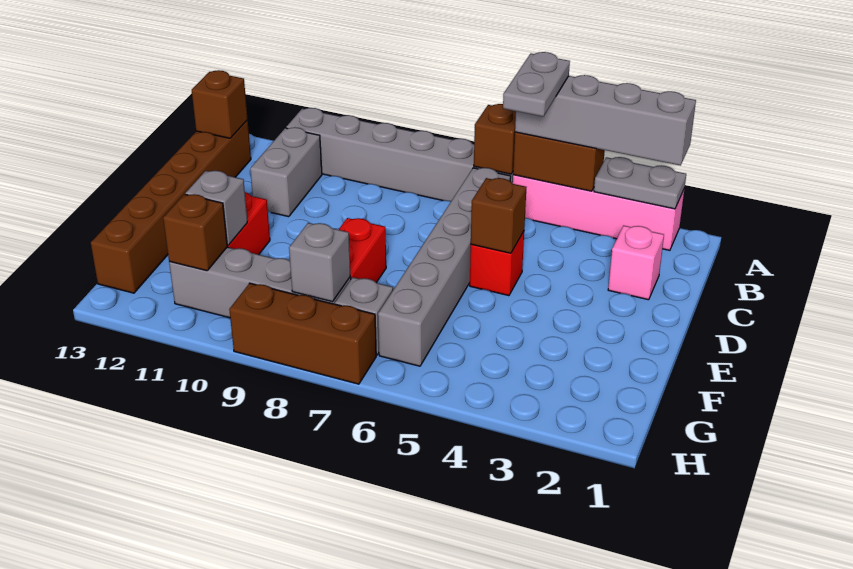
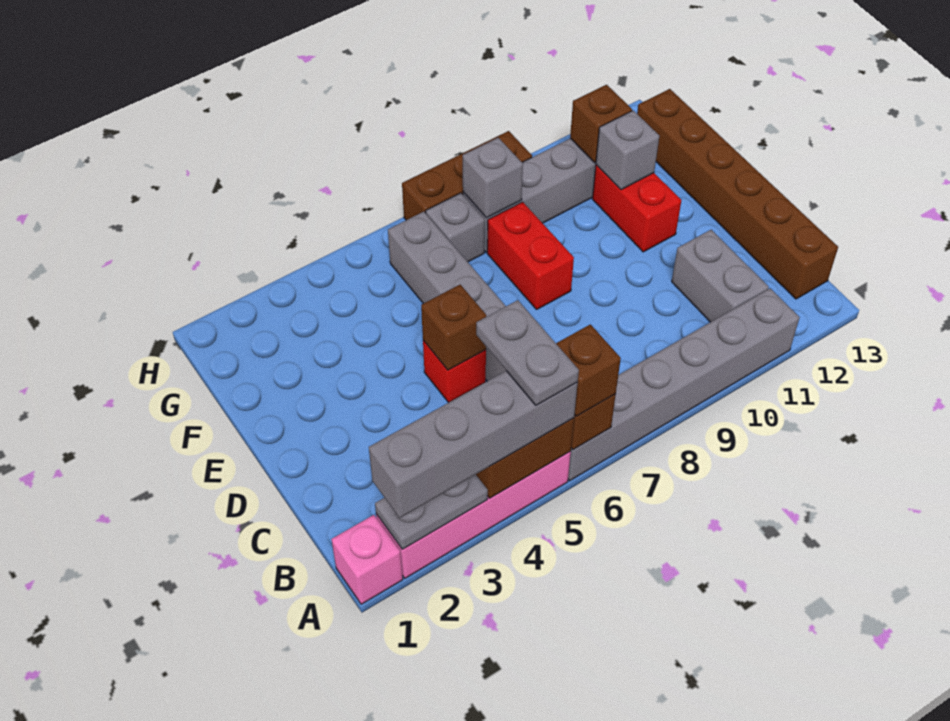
brown brick B13 level 2 -> brown brick A6 level 3
pink brick C2 level 1 -> pink brick A1 level 1

